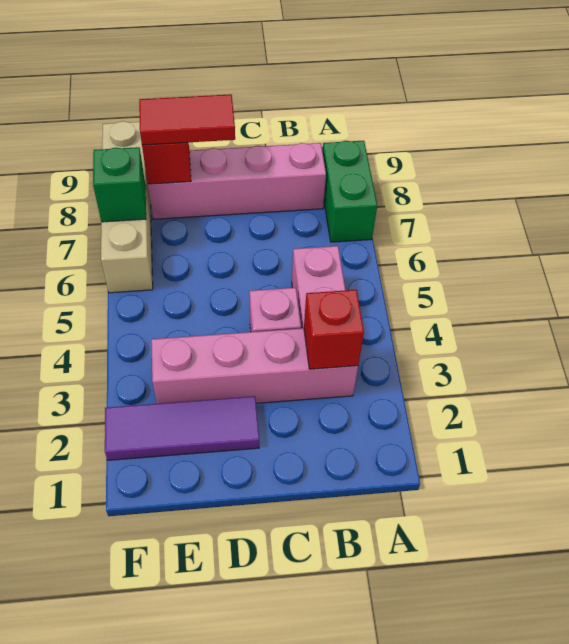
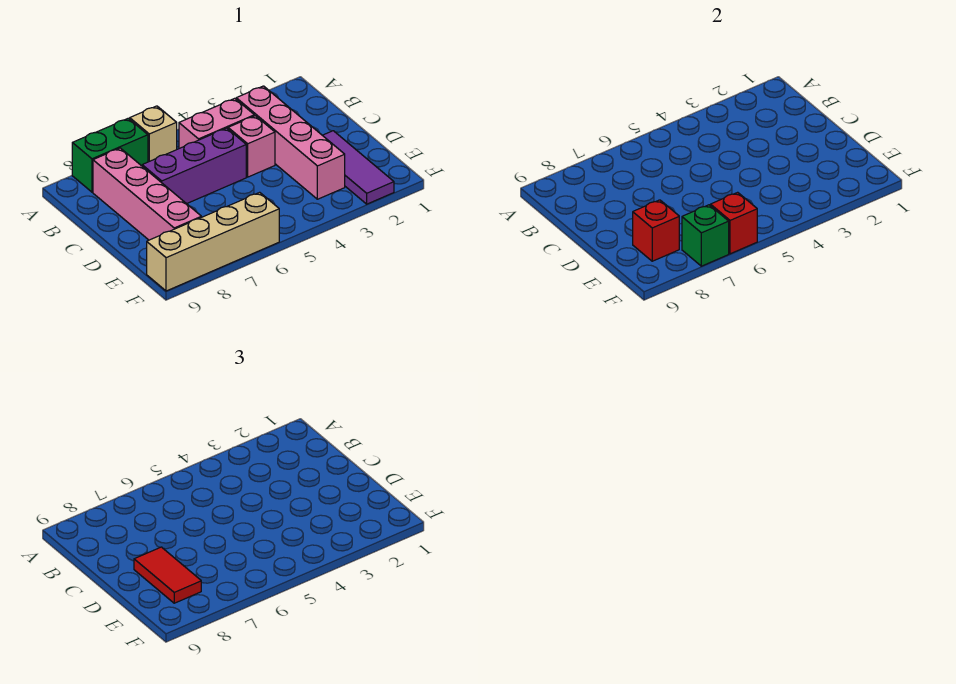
none -> tan brick A6 level 1
red brick B3 level 2 -> red brick F6 level 2
none -> purple brick C5:C7 level 1

